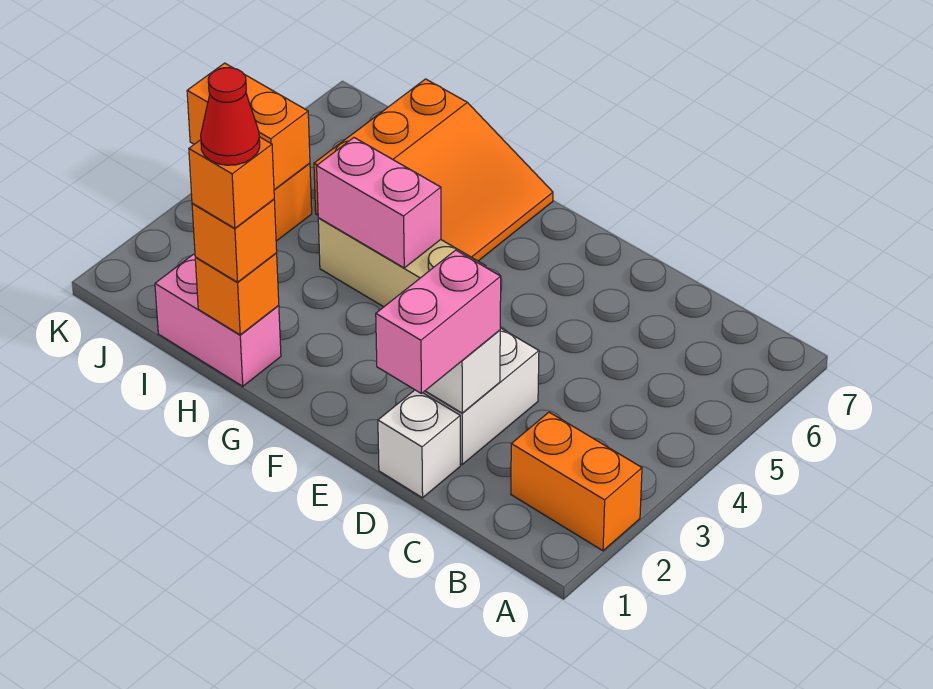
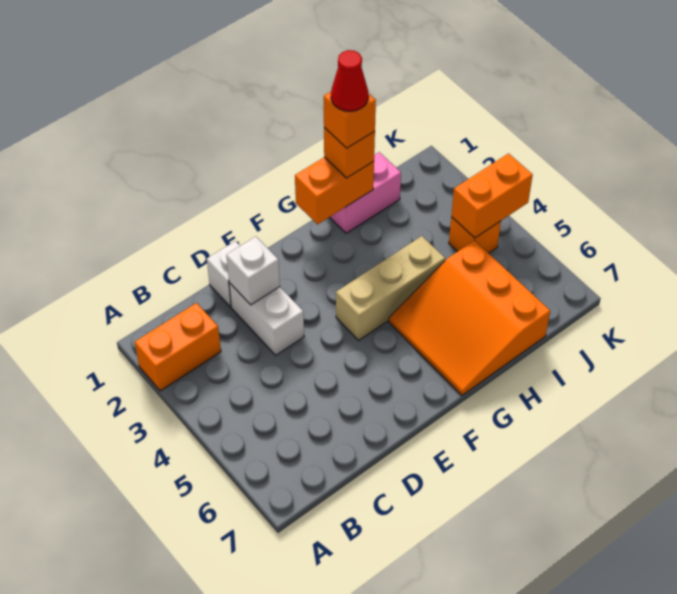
pink brick D1:D2 level 3 -> none
pink brick G4:H4 level 2 -> none
orange brick H1 level 2 -> orange brick G1:H1 level 2

